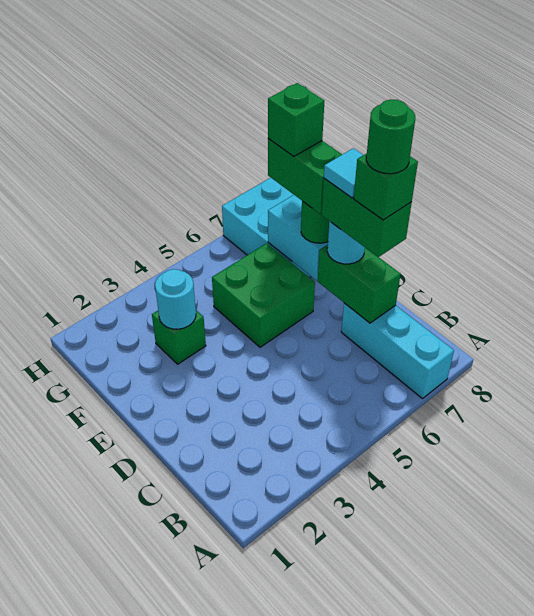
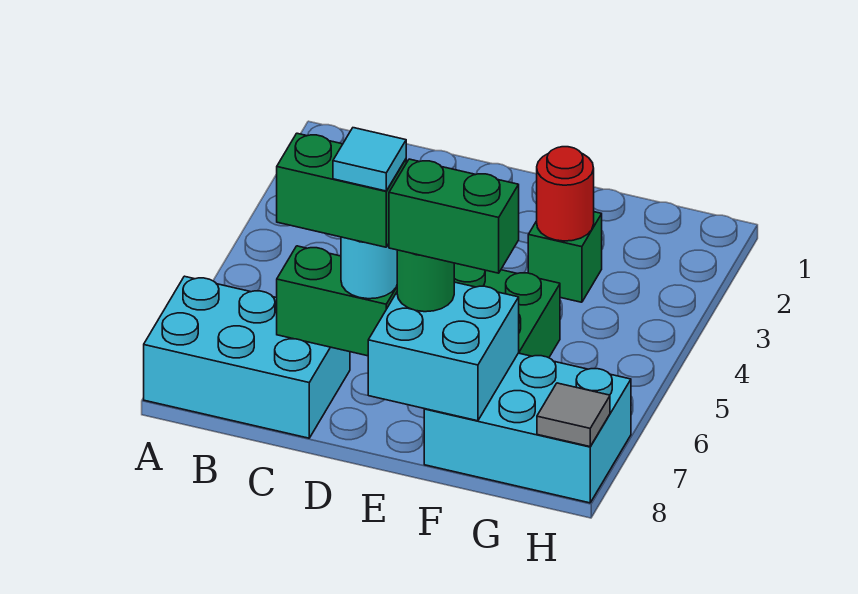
cyan brick A7:C7 level 1 -> cyan brick A7:C8 level 1
green brick C7 level 5 -> none
green round brick C7 level 6 -> none
cyan round brick F3 level 2 -> red round brick F3 level 2
green brick F7 level 5 -> none
none -> grey tile H8 level 2

